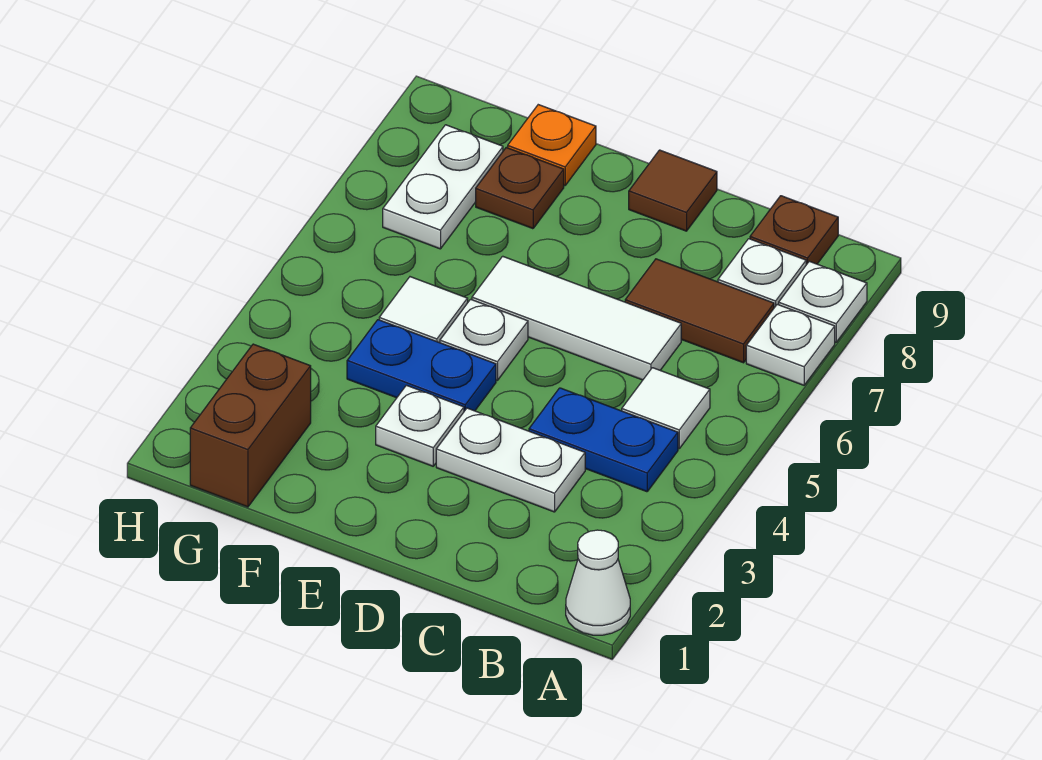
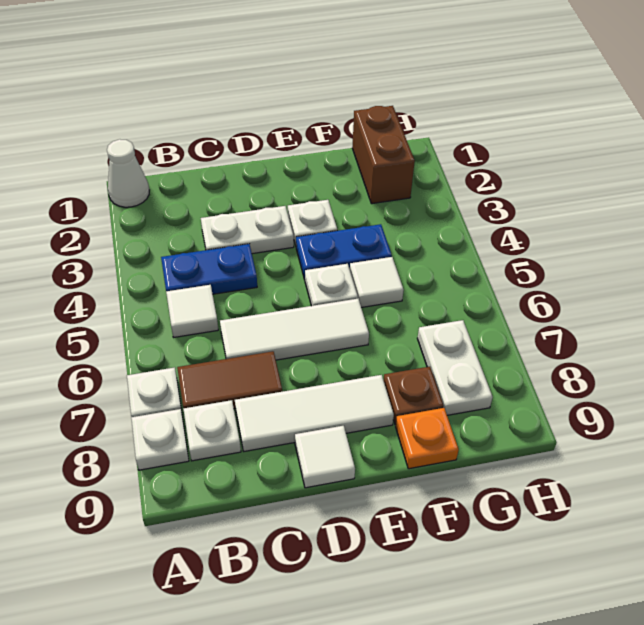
brown plate B9 level 1 -> none
none -> white tile C8:E8 level 1
brown tile D9 level 1 -> white tile D9 level 1

